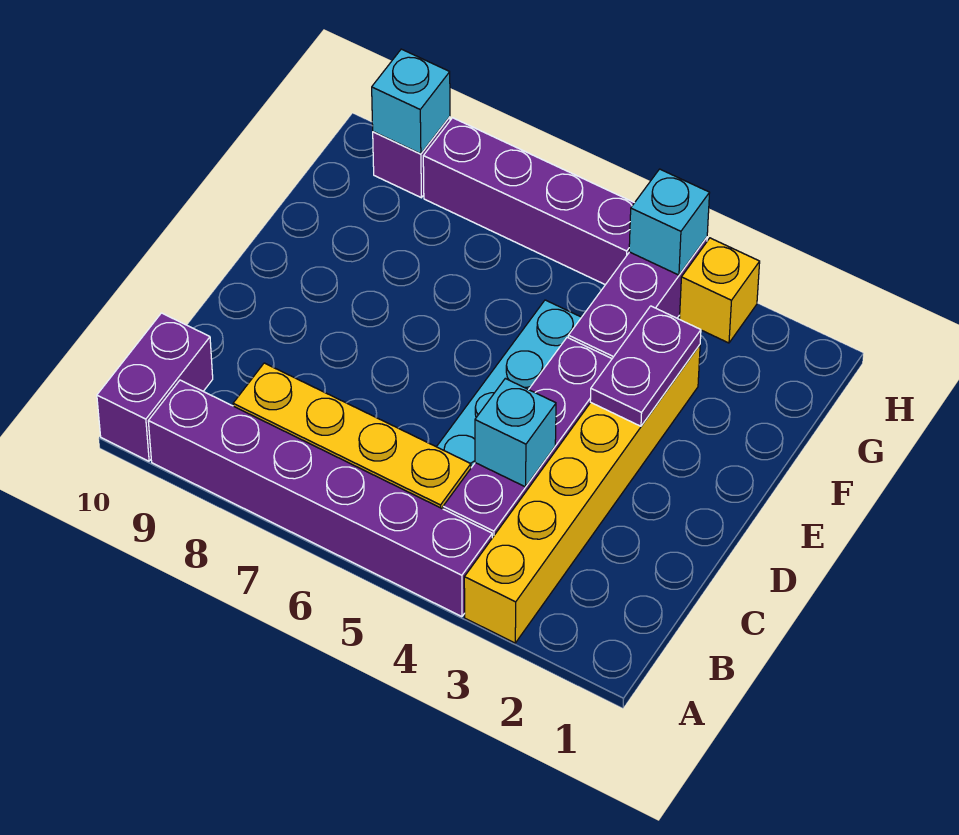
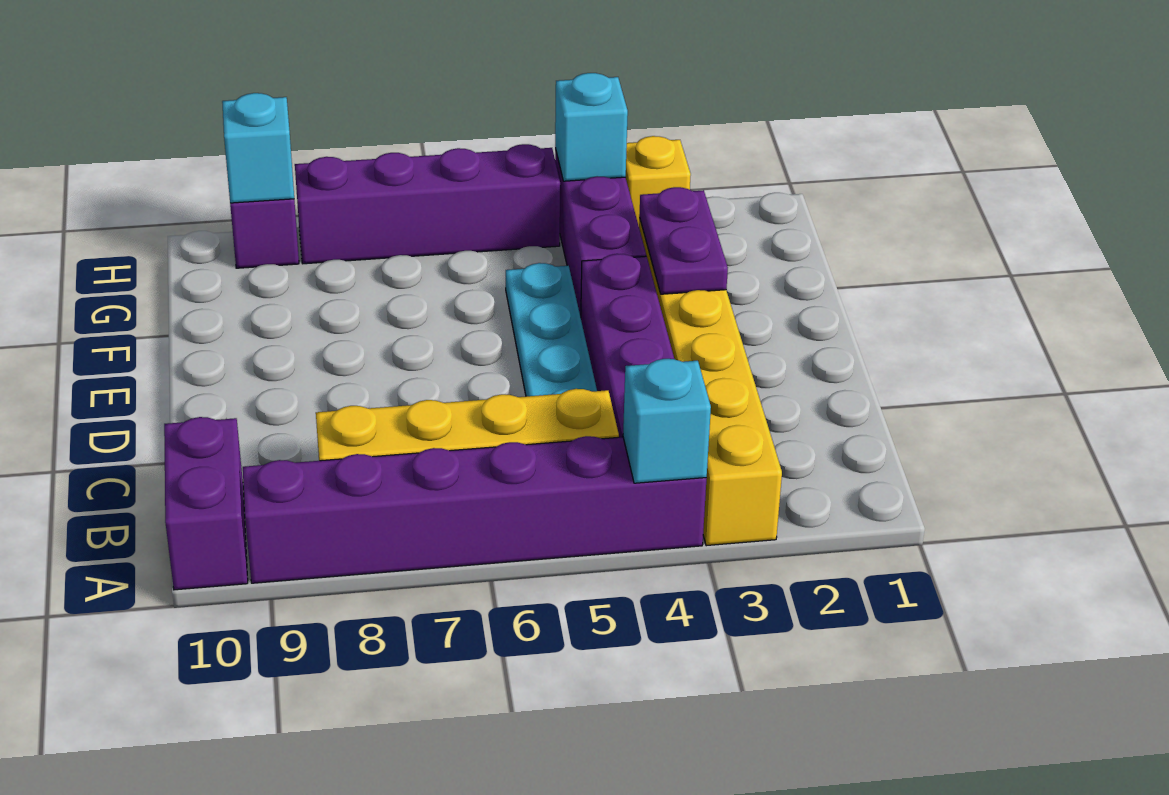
cyan brick C4 level 2 -> cyan brick A4 level 2

